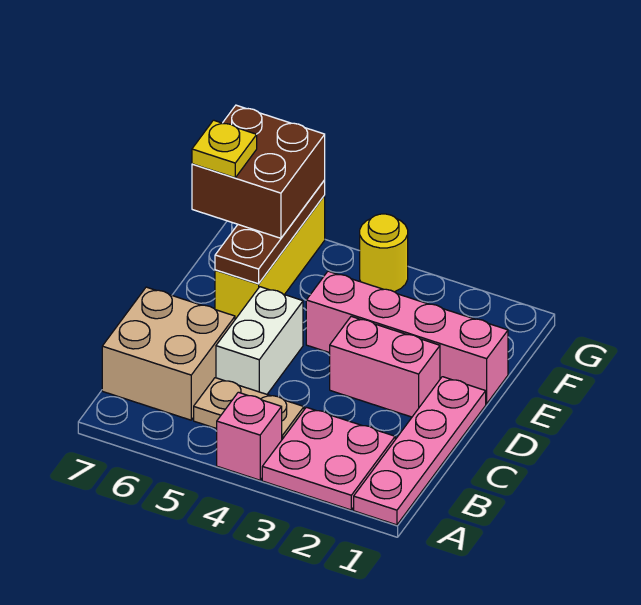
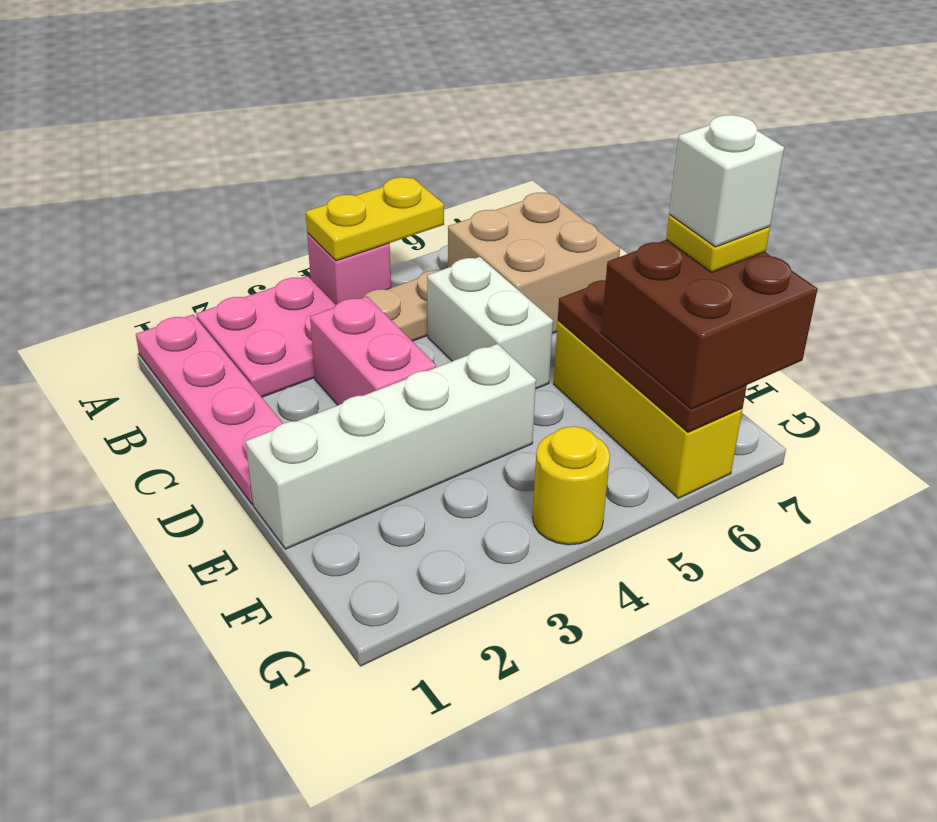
none -> yellow plate A4:A5 level 2
pink brick D2:D3 level 1 -> pink brick C3:D3 level 1
pink brick E1:E4 level 1 -> white brick E1:E4 level 1
none -> white brick F7 level 5

